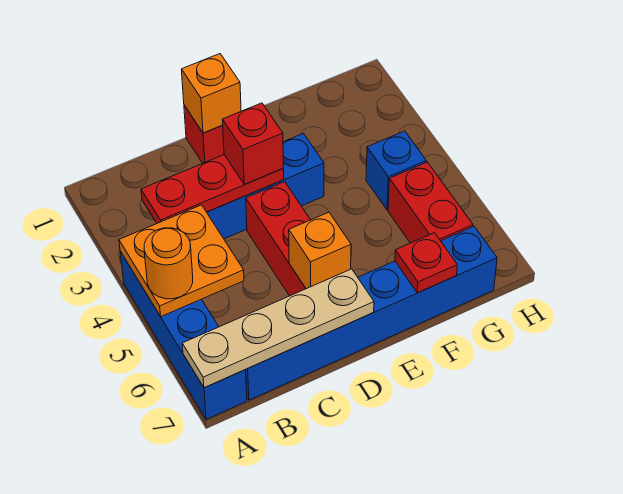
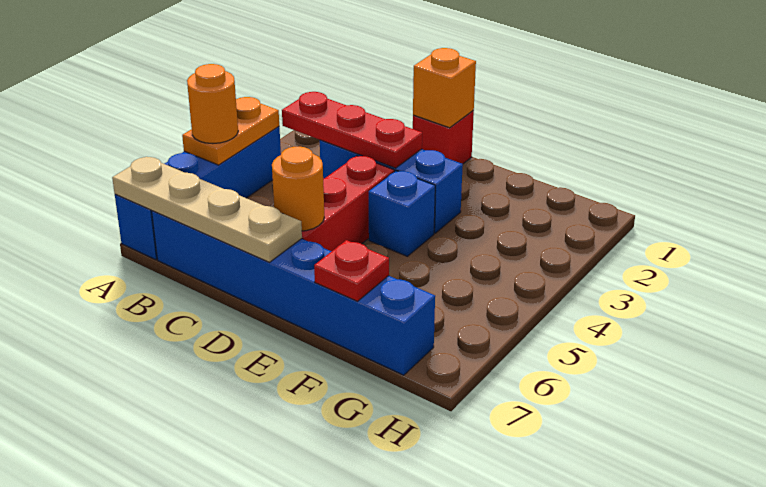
orange plate A4:B5 level 2 -> orange plate A4:A5 level 2
red brick D3 level 3 -> none
orange brick D6 level 2 -> orange round brick D6 level 2
blue brick G4 level 1 -> blue brick E4 level 1
red brick G5:G6 level 1 -> none

